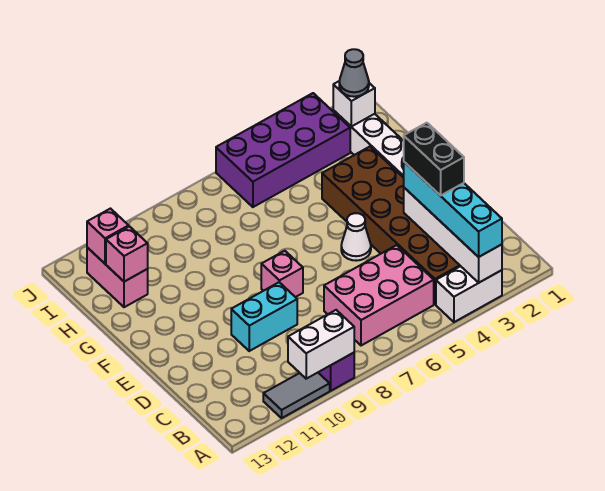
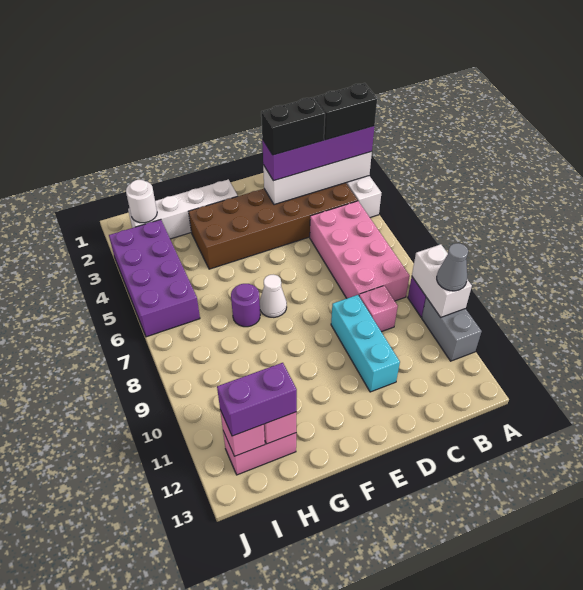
cyan brick A3:D3 level 3 -> purple brick A3:D3 level 3
none -> black brick A3:B3 level 4
grey tile A10:A11 level 1 -> grey brick A10:A11 level 1
pink brick B5:C7 level 1 -> pink brick B5:C8 level 1
cyan brick D9:D10 level 1 -> cyan brick D9:D11 level 1
white cone E5 level 1 -> white cone F7 level 1
pink brick E8 level 1 -> pink brick C9 level 1
none -> purple round brick G7 level 1
none -> purple brick H12:I12 level 3
white brick I2 level 2 -> white round brick I2 level 2
grey cone I2 level 3 -> grey cone A10 level 3

